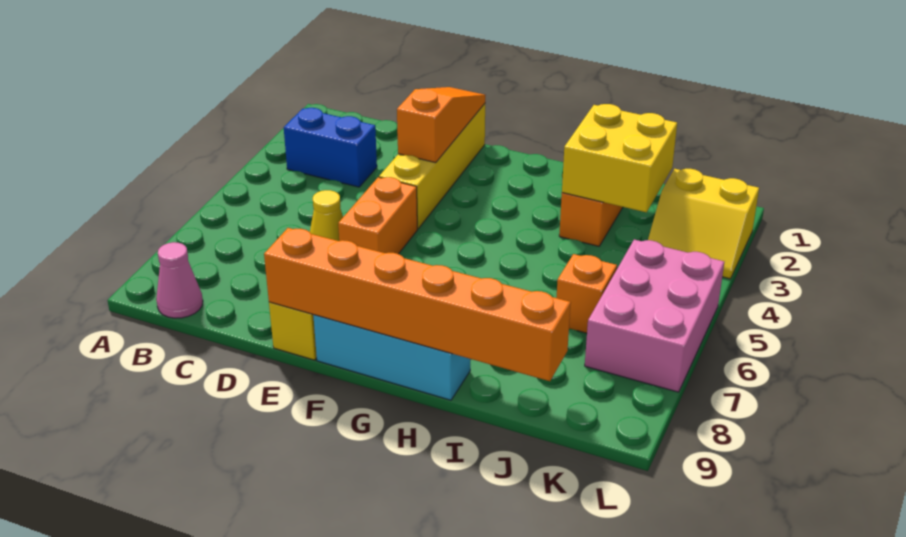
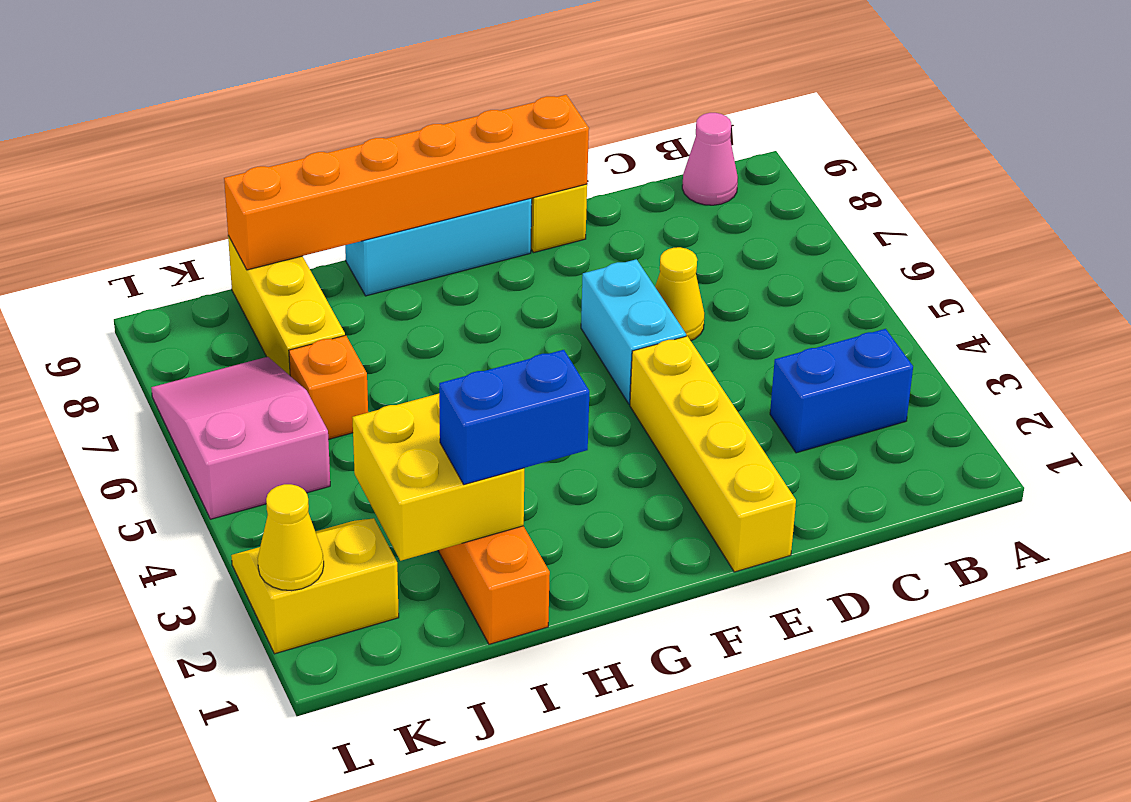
orange slope E1:E3 level 2 top 3 -> none
orange brick E5:E6 level 1 -> cyan brick E5:E6 level 1
none -> blue brick H2:I2 level 3
none -> yellow brick J7:J9 level 1
pink brick K5:L7 level 1 -> pink slope K5:L7 level 1 top 5
none -> yellow cone L2 level 2

